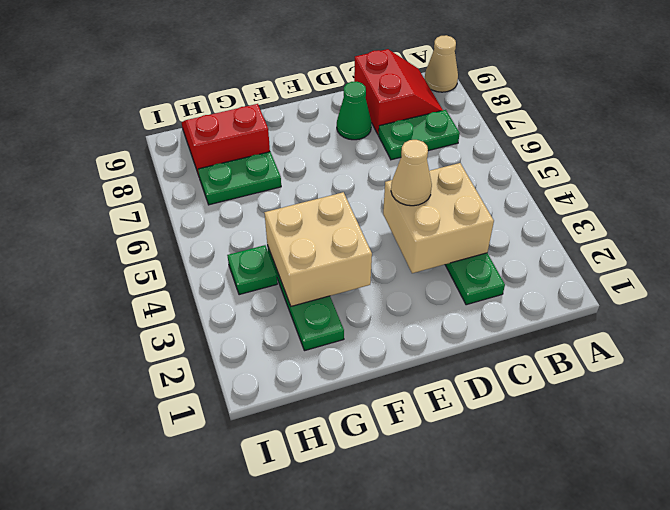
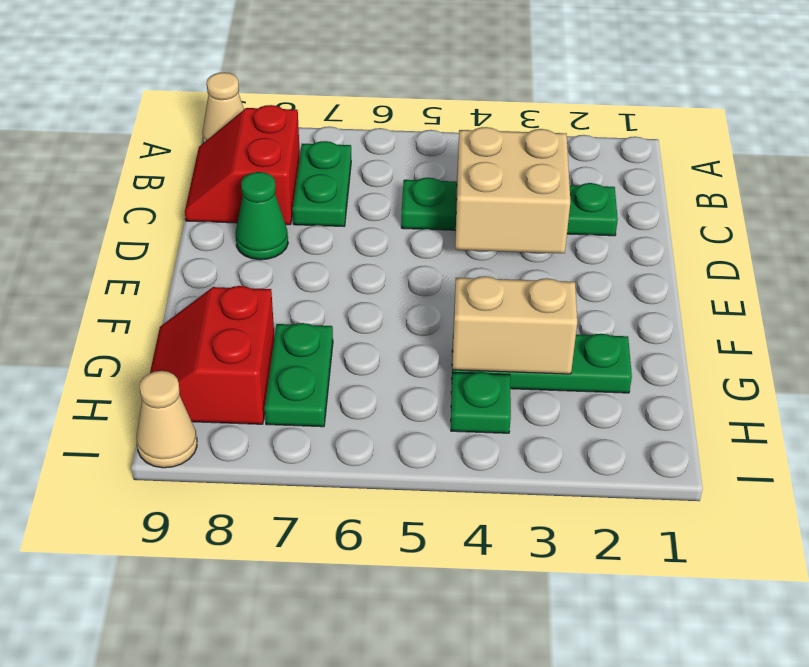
red slope B8:C9 level 1 top C -> red slope B8:C9 level 1 top 8
tan cone D4 level 3 -> tan cone I9 level 1
tan brick F3:G4 level 2 -> tan brick G3:G4 level 2

